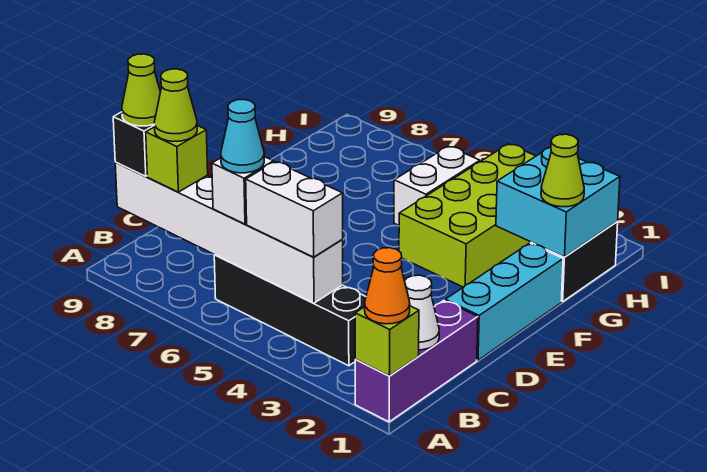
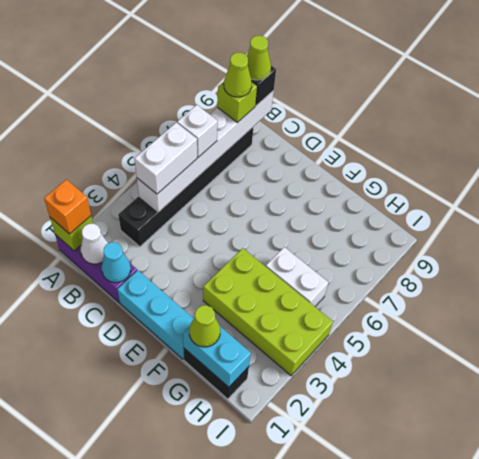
orange cone A1 level 3 -> orange brick A1 level 3
black brick B3:B6 level 1 -> black brick B3:B8 level 1
cyan cone B6 level 4 -> cyan cone C1 level 2
cyan brick G1:H2 level 2 -> cyan brick G1:H1 level 2

